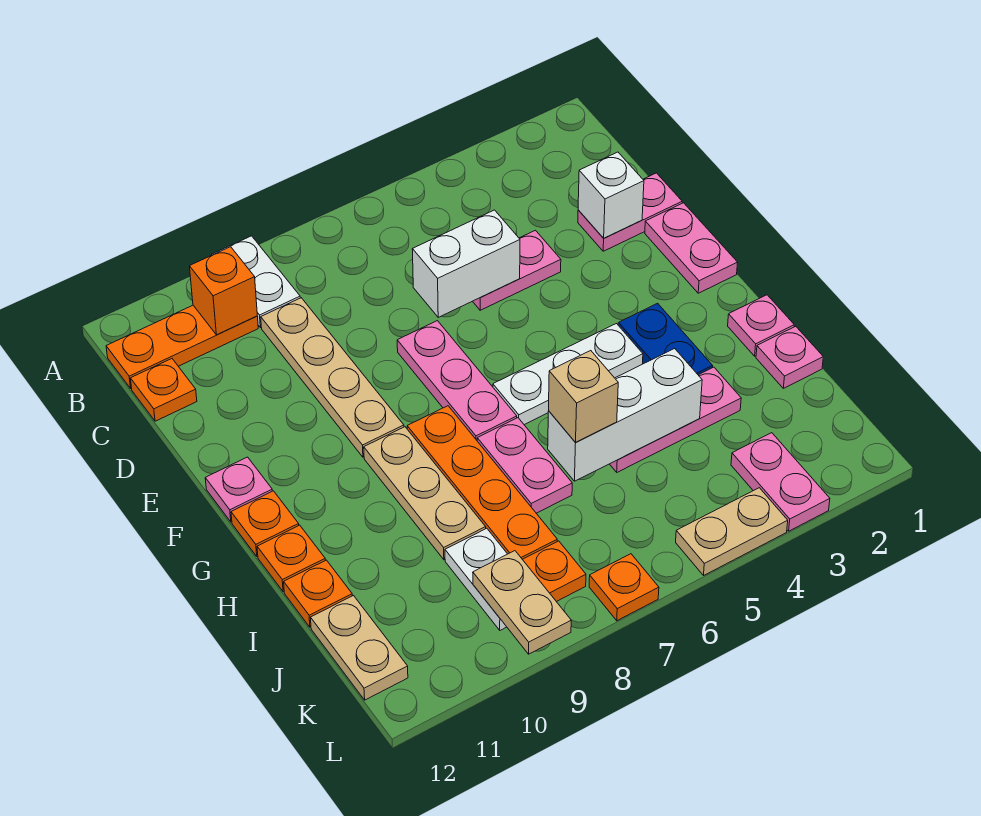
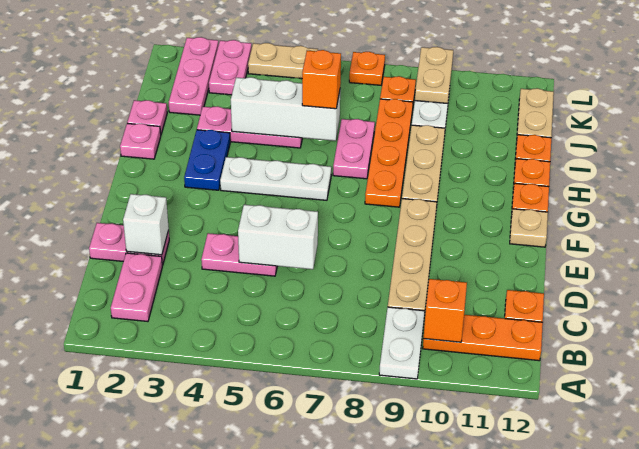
pink plate E1:F1 level 1 -> pink plate B2:C2 level 1
pink plate E7:G7 level 1 -> pink plate J2:L2 level 1
pink plate F12 level 1 -> tan plate F12 level 1
tan brick I6 level 3 -> orange brick I6 level 3

